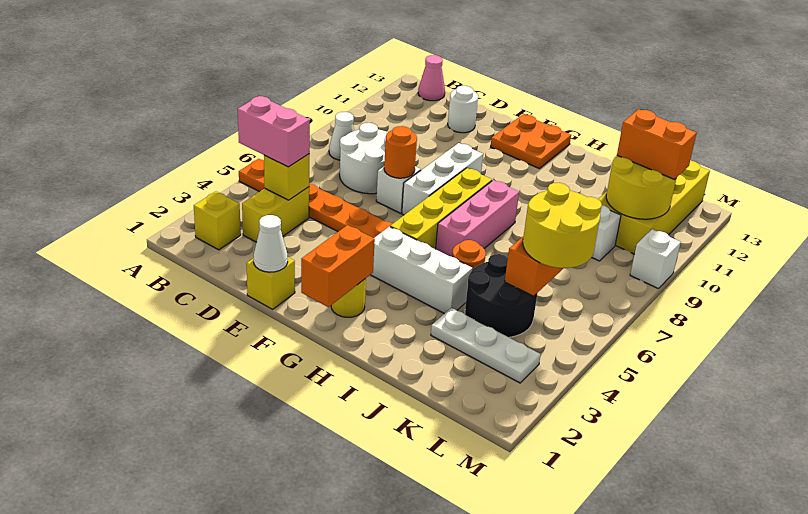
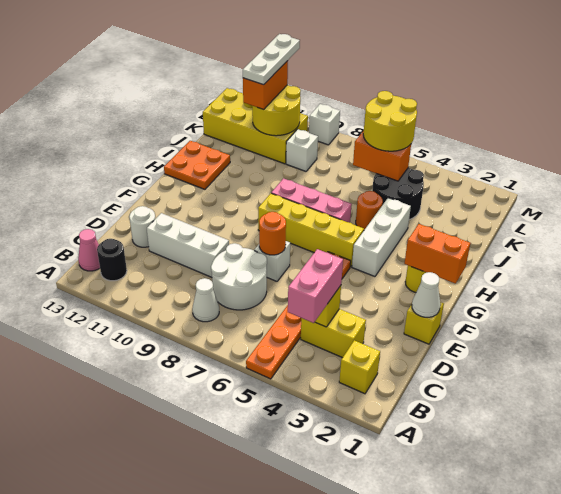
none -> black round brick B12 level 1
white brick F7:F9 level 1 -> white brick D9:D11 level 1
orange plate F12:G13 level 1 -> orange plate H12:I13 level 1
white plate J3:L3 level 1 -> white plate K11:M11 level 4

